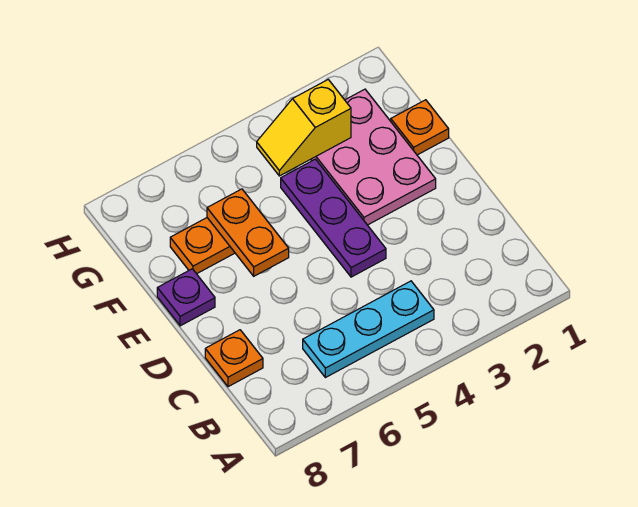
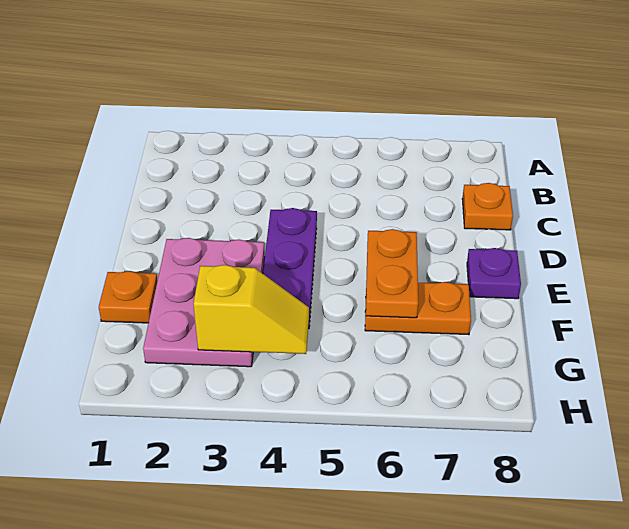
cyan plate B4:B6 level 1 -> none

